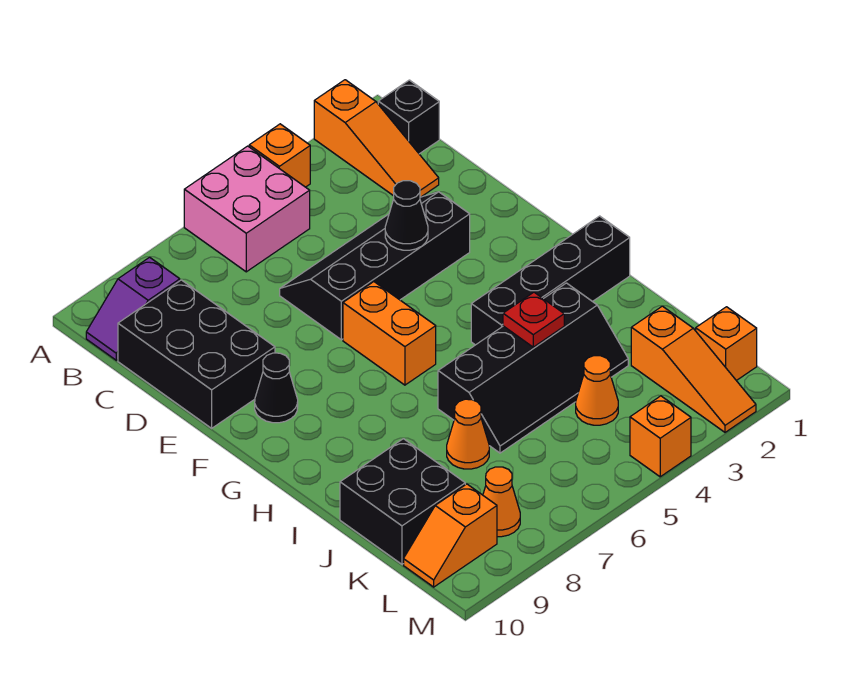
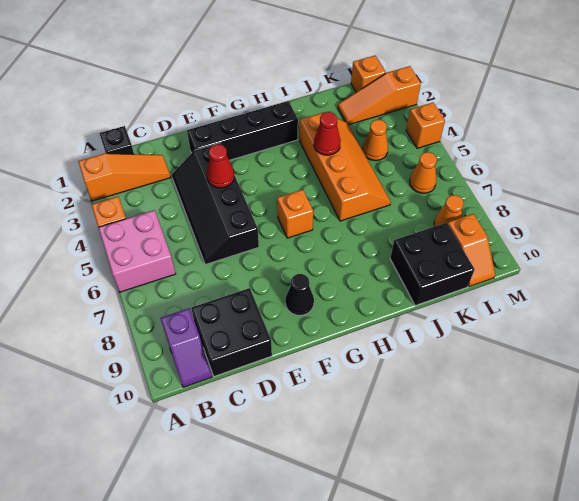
black brick C9:E10 level 1 -> black brick C9:D10 level 1
black cone E4 level 2 -> red cone E4 level 2
orange brick F6:G6 level 1 -> orange brick G6 level 1
black brick H1:H4 level 1 -> black brick E2:H2 level 1
black slope I3:J6 level 1 top I -> orange slope I3:J6 level 1 top I
red plate I4 level 2 -> red cone I4 level 2
orange cone J7 level 1 -> orange cone L6 level 1
orange slope K2:M2 level 1 top K -> orange slope K2:M2 level 1 top M

